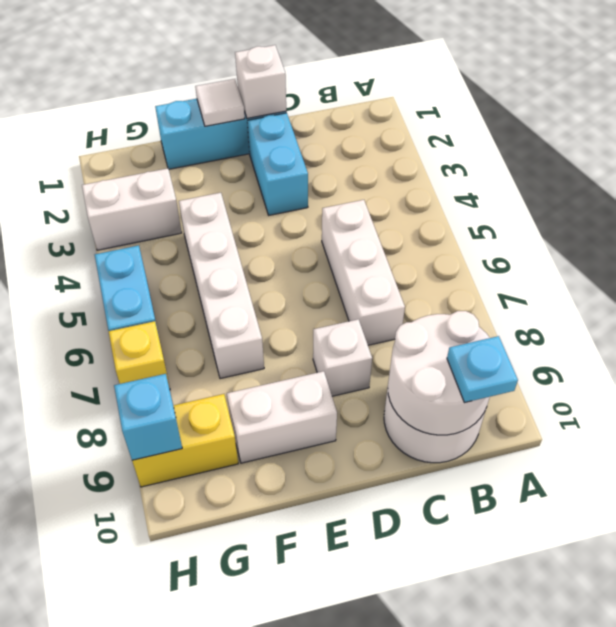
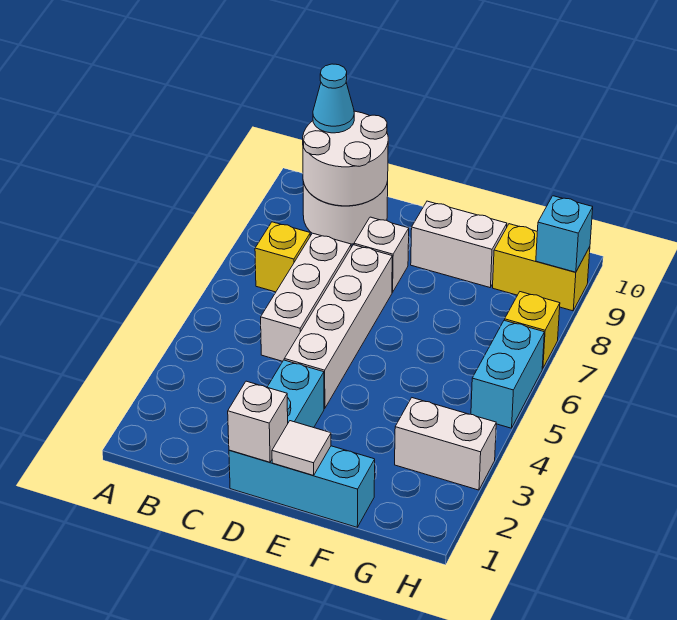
none -> yellow brick B7 level 1
cyan plate B10 level 3 -> cyan cone B10 level 3
white brick F4:F7 level 1 -> white brick D4:D7 level 1

